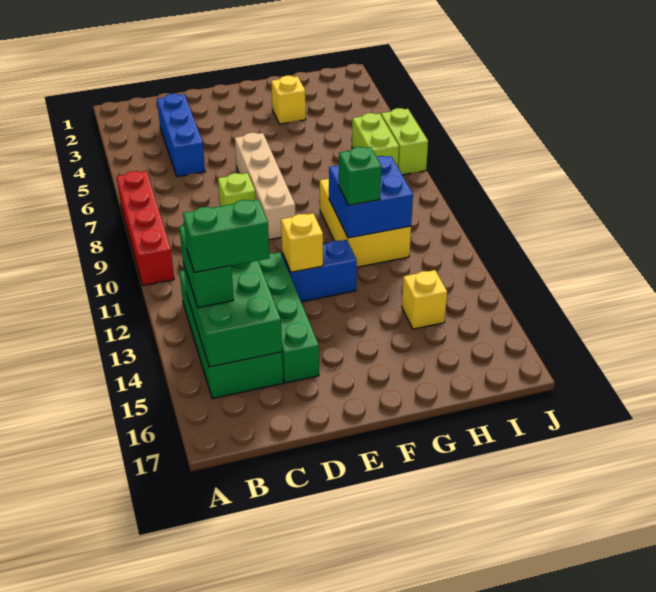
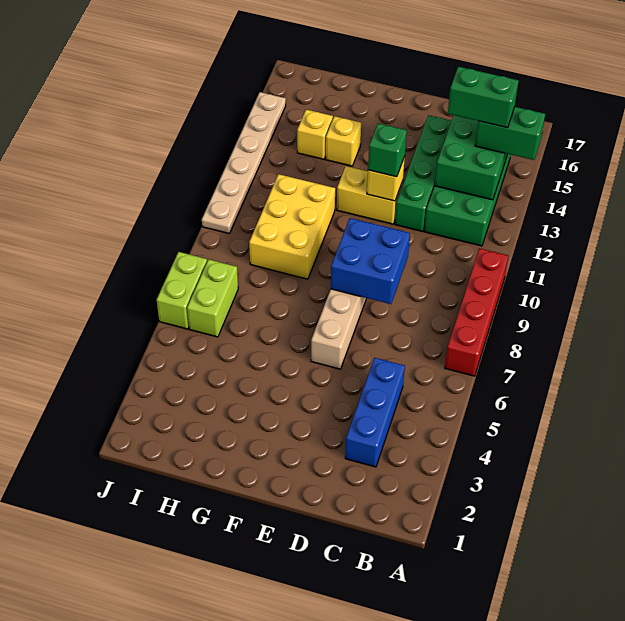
green brick B13:B14 level 3 -> green brick A14:B14 level 3
lime brick D8 level 1 -> none
blue brick E12:F12 level 1 -> yellow brick E12:F12 level 1
yellow brick G3 level 1 -> yellow brick G14 level 1
blue brick G10:H11 level 2 -> blue brick D8:E9 level 2
green brick G11 level 3 -> green brick E12 level 3
none -> tan plate J10:J15 level 1

